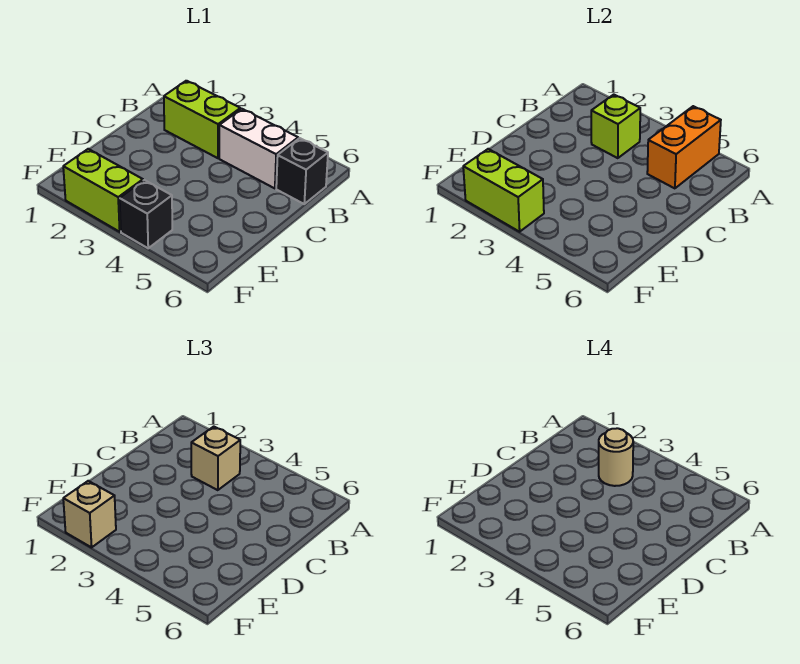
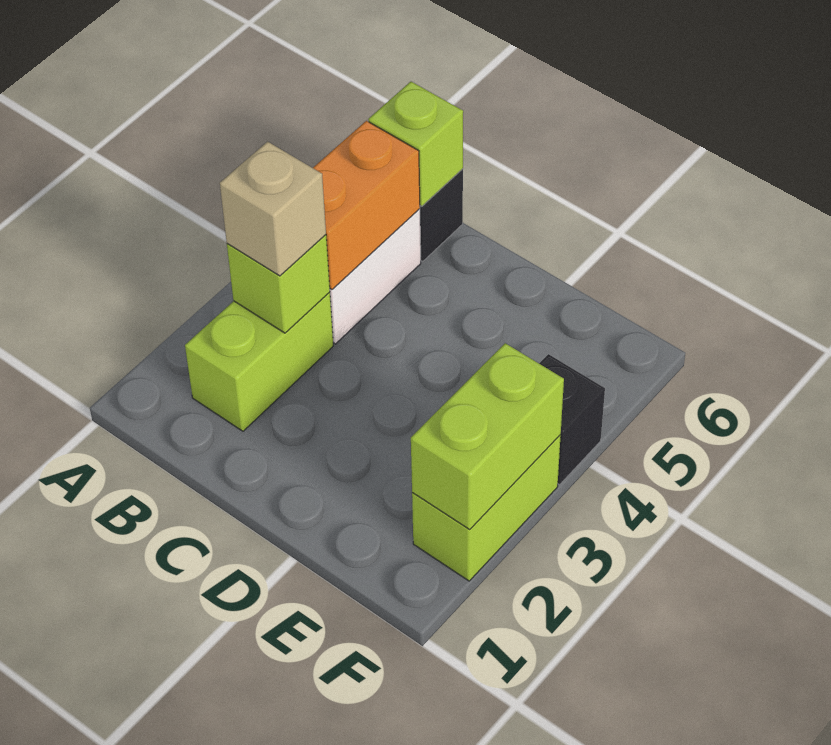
orange brick A5:B5 level 2 -> orange brick B4:B5 level 2
tan round brick B3 level 4 -> none
none -> lime brick B6 level 2
tan brick F2 level 3 -> none

